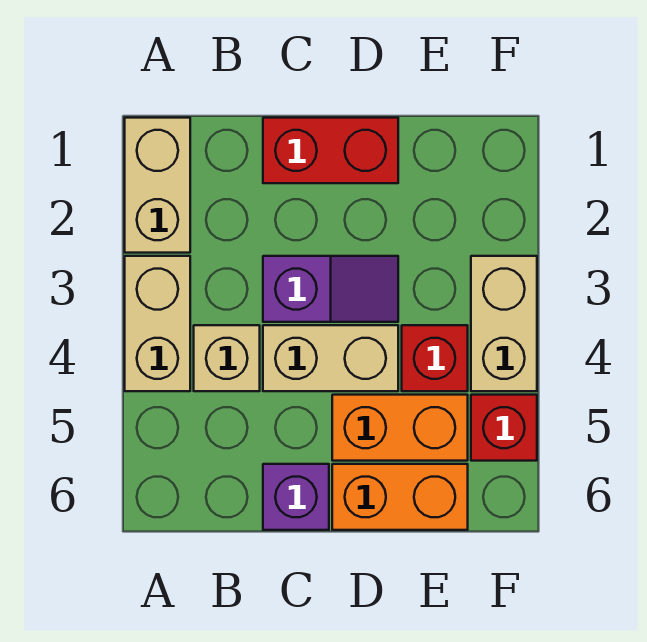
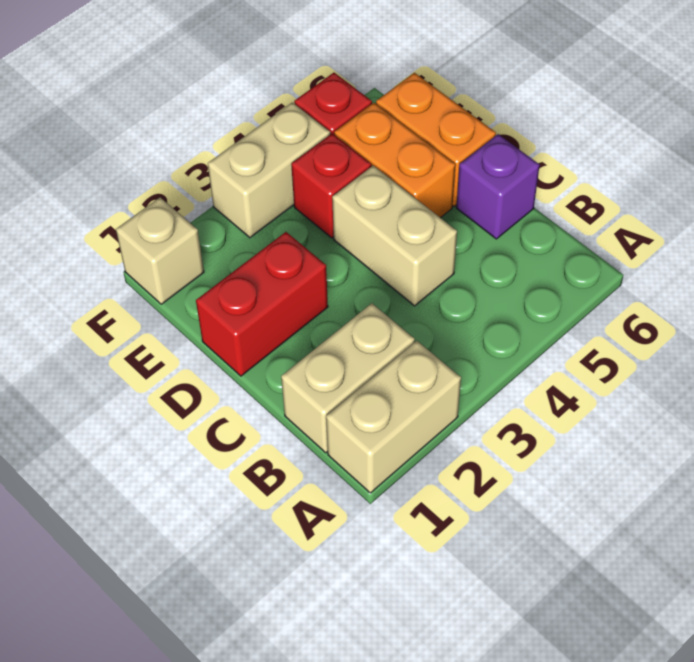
tan brick A3:A4 level 1 -> tan brick B1:B2 level 1
tan brick B4 level 1 -> tan brick F1 level 1
red brick C1:D1 level 1 -> red brick D1:D2 level 1
purple slope C3:D3 level 1 top C -> none

